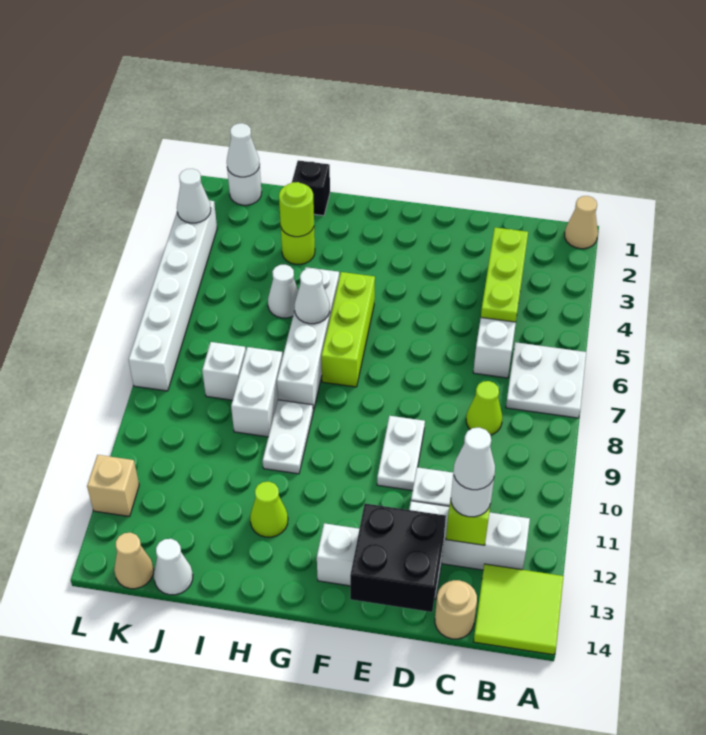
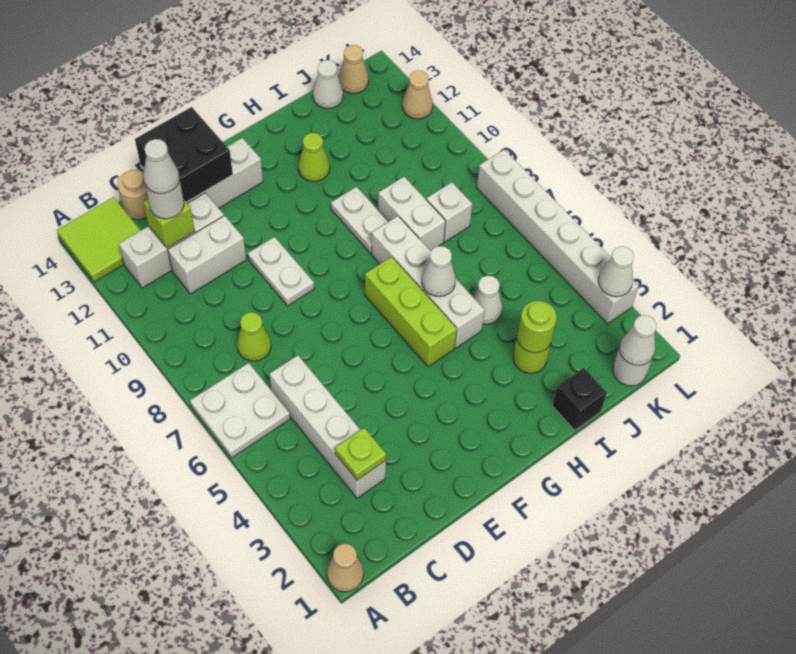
lime plate C3:C5 level 2 -> lime plate C3 level 2
tan brick L12 level 1 -> tan cone L12 level 1

